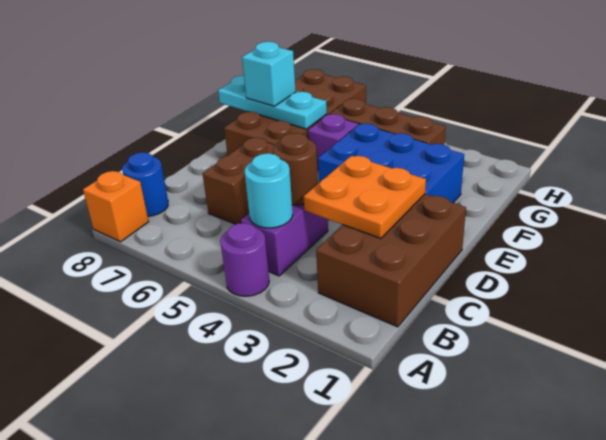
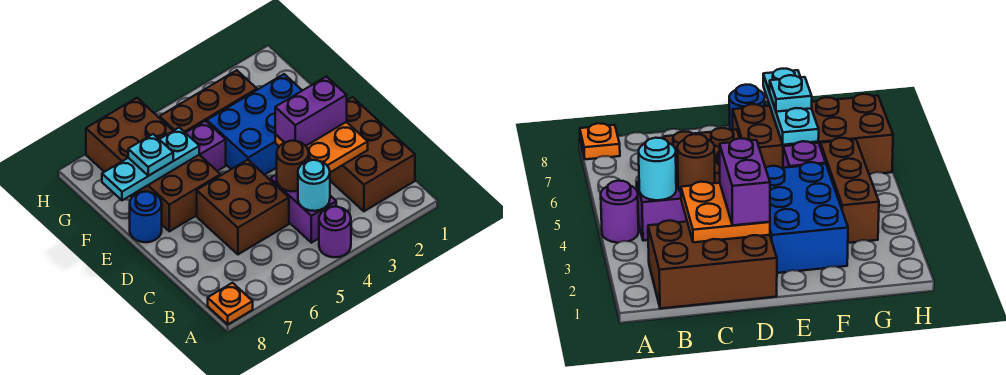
orange brick A8 level 1 -> orange plate A8 level 1
blue round brick B8 level 1 -> blue round brick E8 level 1
brown brick C6:D6 level 1 -> brown brick C5:D6 level 1
none -> purple brick D2:D3 level 3
cyan brick F7 level 3 -> cyan plate F7 level 3

